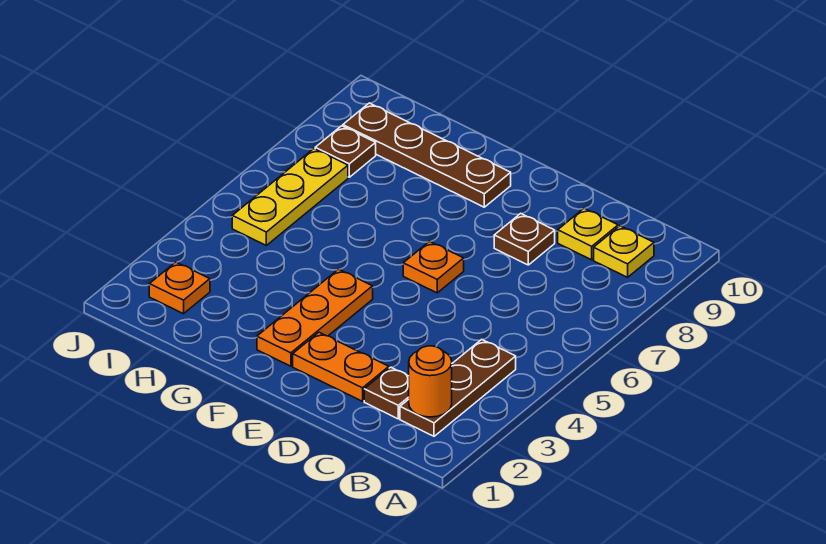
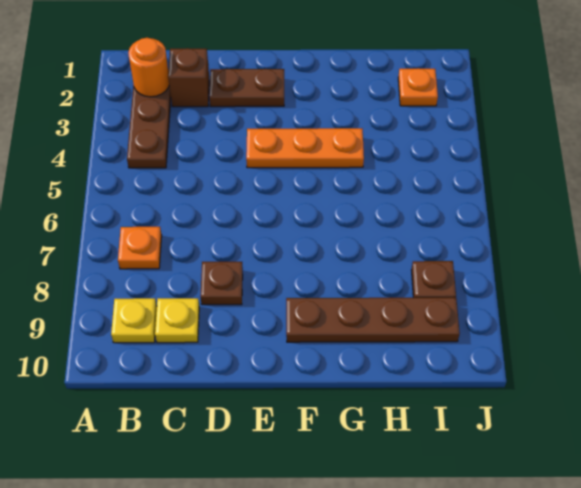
brown plate C2 level 1 -> brown brick C2 level 1
orange plate D2:E2 level 1 -> brown plate D2:E2 level 1
orange plate E6 level 1 -> orange plate B7 level 1
orange plate F2:F4 level 1 -> orange plate E4:G4 level 1
yellow plate I5:I7 level 1 -> none

